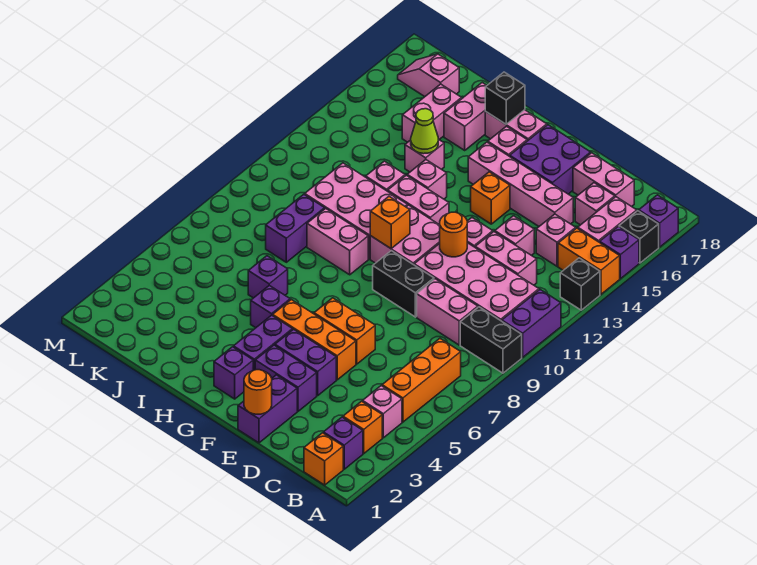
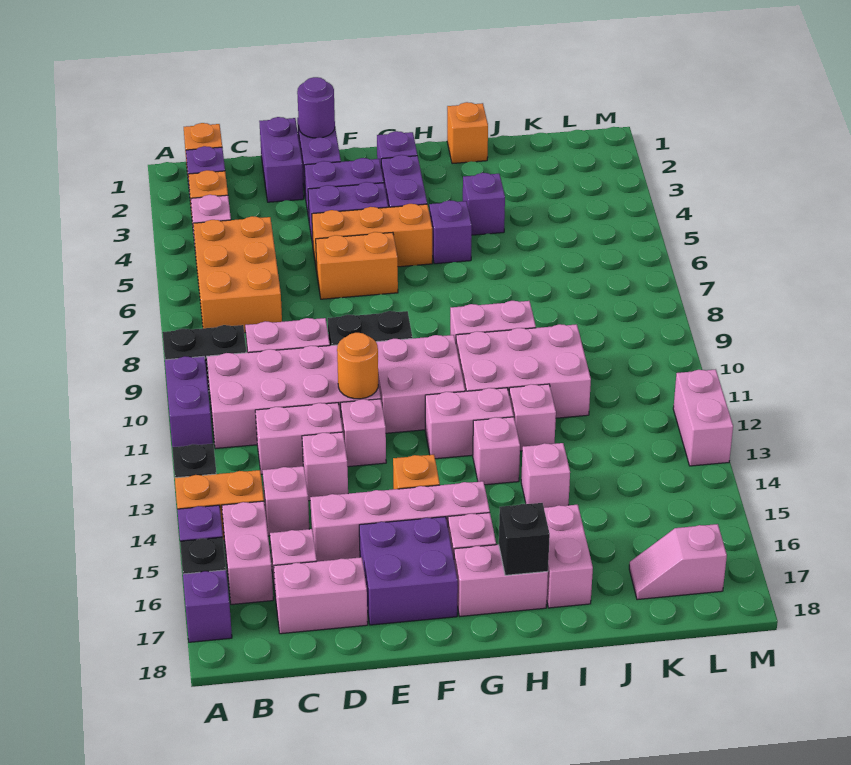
orange brick B5:B7 level 1 -> orange brick B5:C7 level 1
orange round brick E1 level 2 -> purple round brick E1 level 2
orange brick G10 level 2 -> orange brick I1 level 1
purple brick I6 level 1 -> purple brick I4 level 1
lime cone I14 level 2 -> none
purple brick J8:J9 level 1 -> purple brick D1:D2 level 1
pink brick J15:J16 level 1 -> pink brick M12:M13 level 1
pink slope K17:L17 level 1 top K -> pink slope K17:L17 level 1 top L

